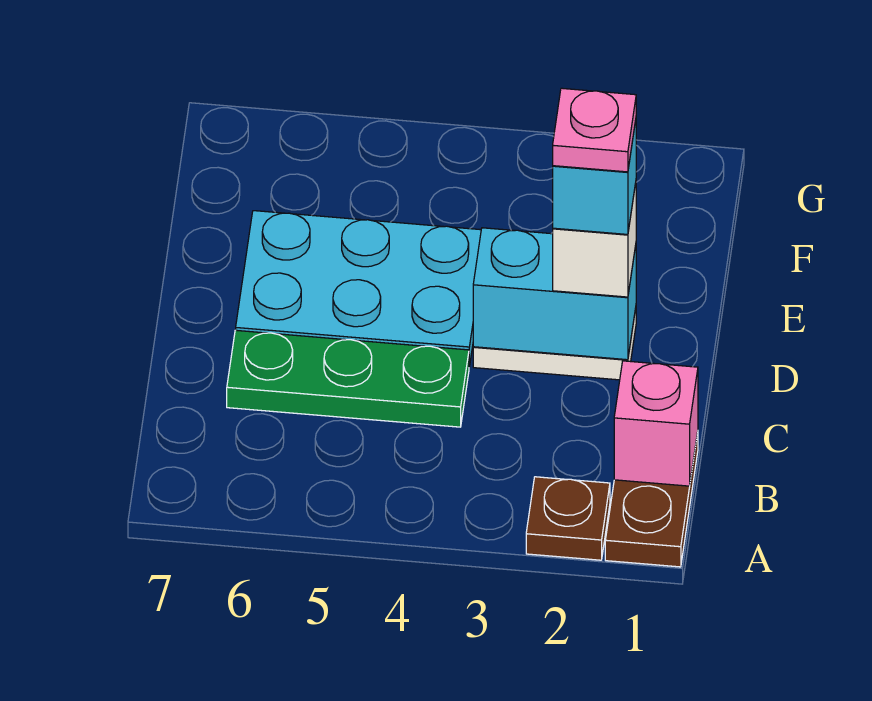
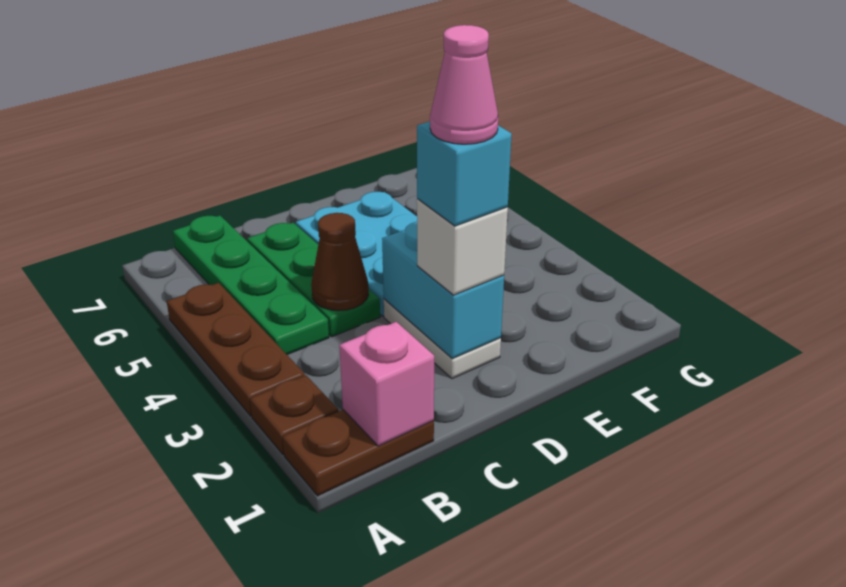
none -> brown plate A3:A5 level 1
none -> green plate B4:B7 level 1
none -> brown cone C4 level 2
pink plate D2 level 5 -> pink cone D2 level 5

